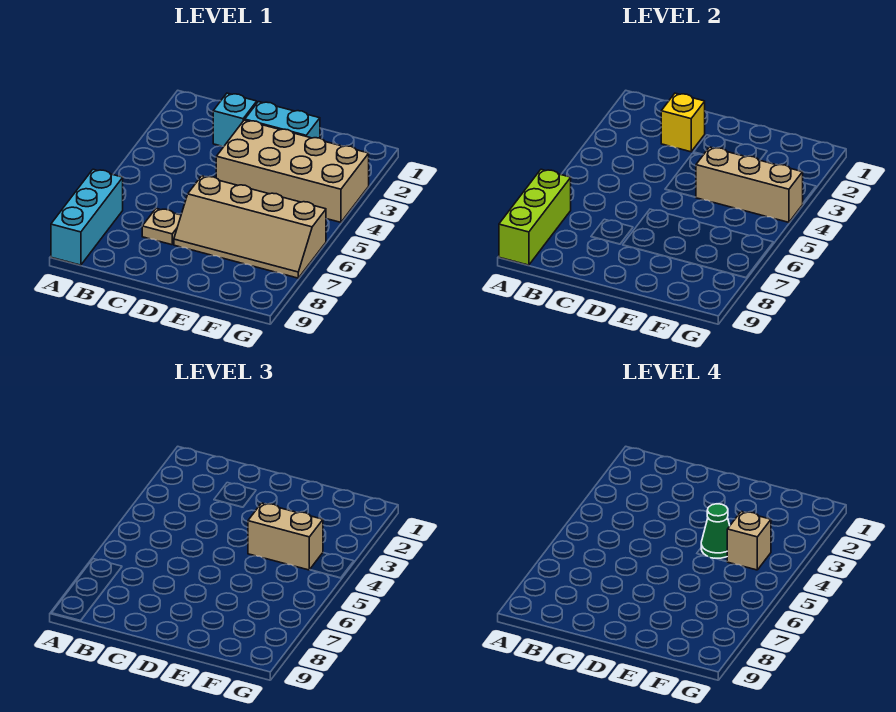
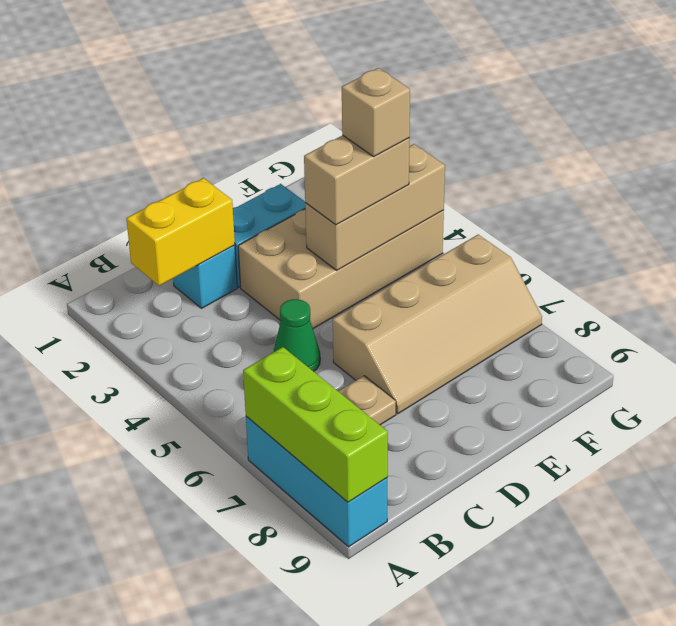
yellow brick C2 level 2 -> yellow brick B2:C2 level 2
green cone E4 level 4 -> green cone C5 level 1

